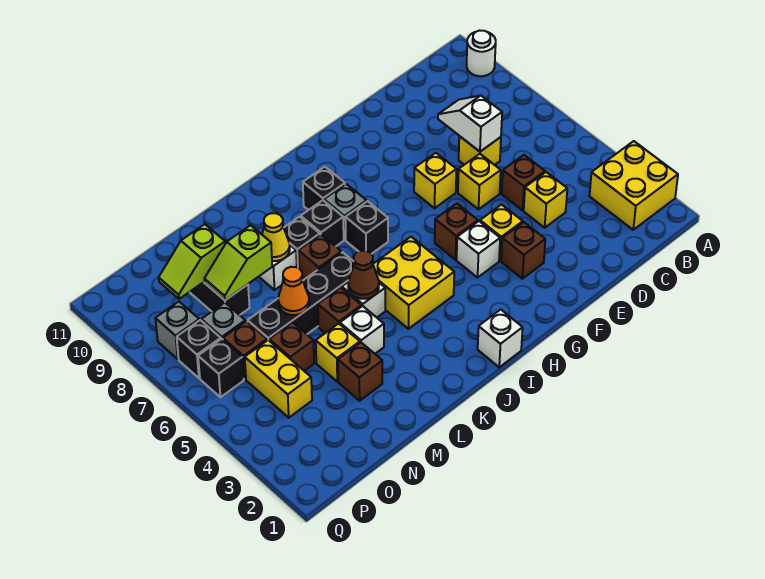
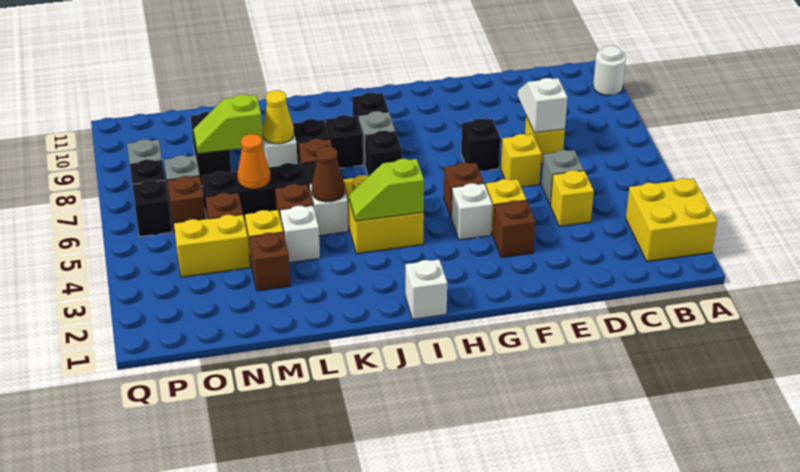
brown brick D5 level 1 -> grey brick D5 level 1
yellow brick F7 level 1 -> black brick F7 level 1
lime slope N9:O9 level 2 top N -> lime slope I4:J4 level 2 top I
yellow brick O4:O5 level 1 -> yellow brick N4:O4 level 1

